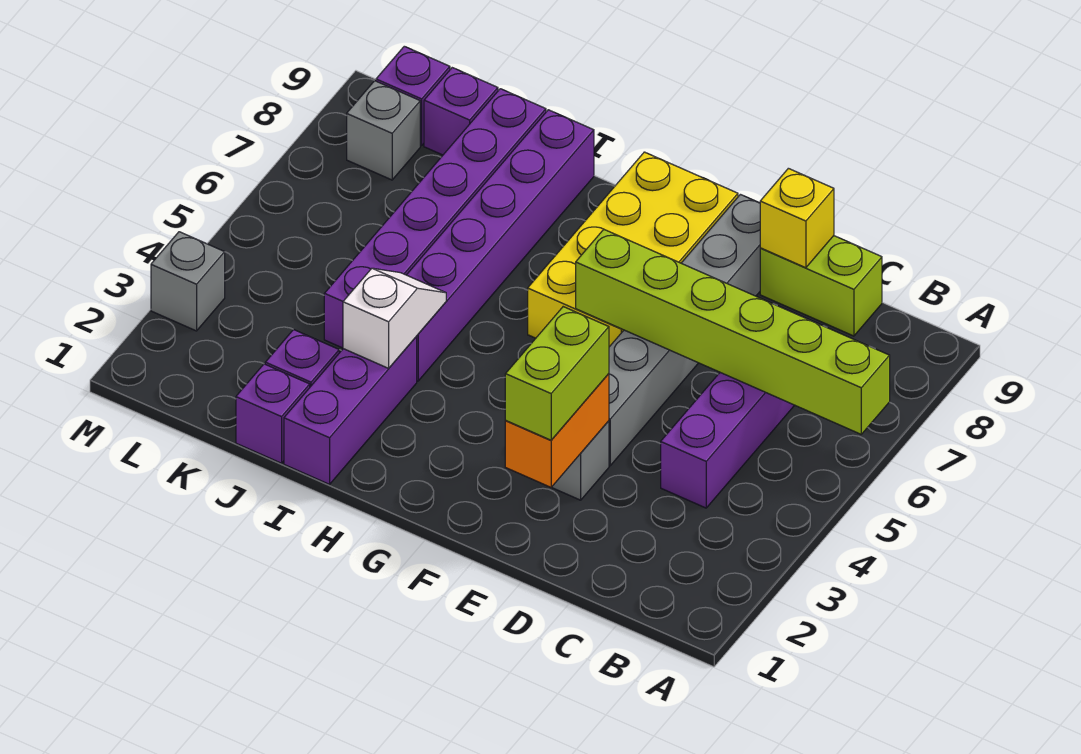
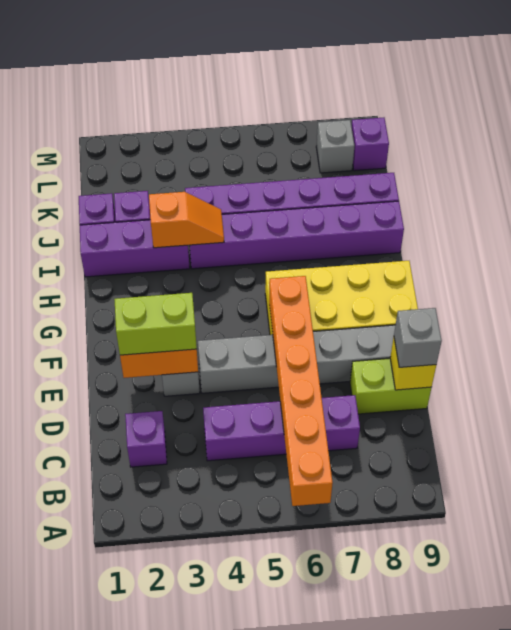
lime brick A6:F6 level 2 -> orange brick A6:F6 level 2
lime brick C9:D9 level 1 -> lime brick D8:D9 level 1
white slope I3:I4 level 2 top 3 -> orange slope I3:I4 level 2 top 3
purple brick K9 level 1 -> purple brick C2 level 1
grey brick M3 level 1 -> grey brick D9 level 3

